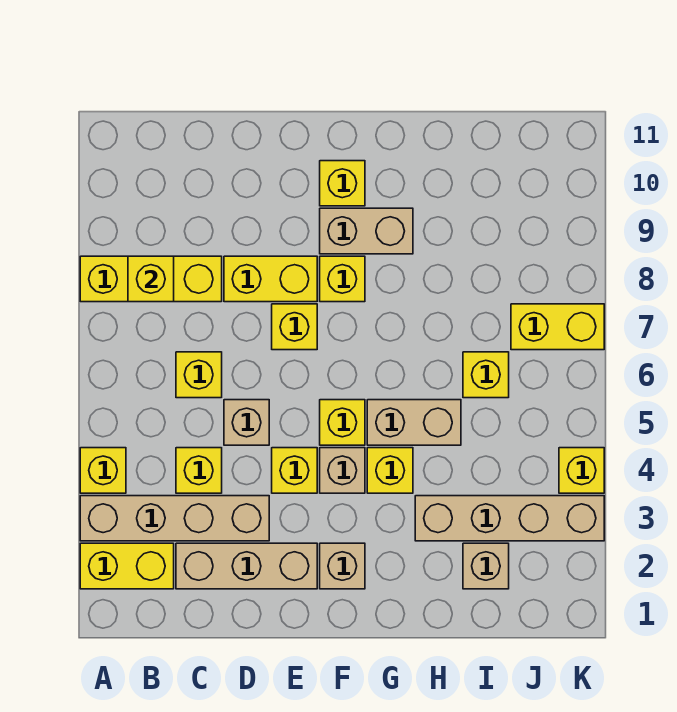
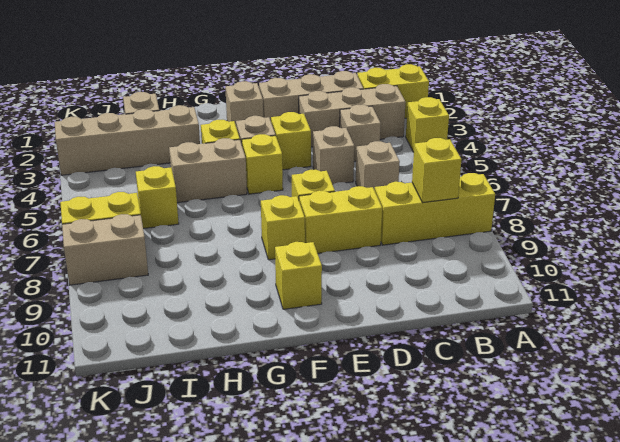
tan brick A3:D3 level 1 -> tan brick B3:D3 level 1
yellow brick C4 level 1 -> tan brick C4 level 1
yellow brick C6 level 1 -> tan brick C6 level 1
tan brick F9:G9 level 1 -> tan brick J8:K8 level 1
yellow brick K4 level 1 -> none

